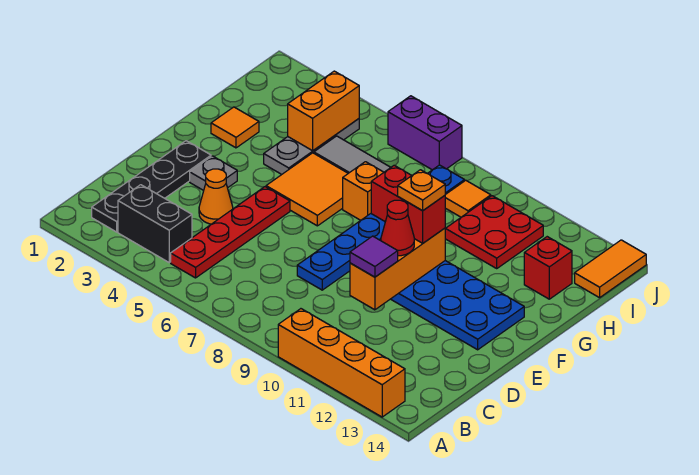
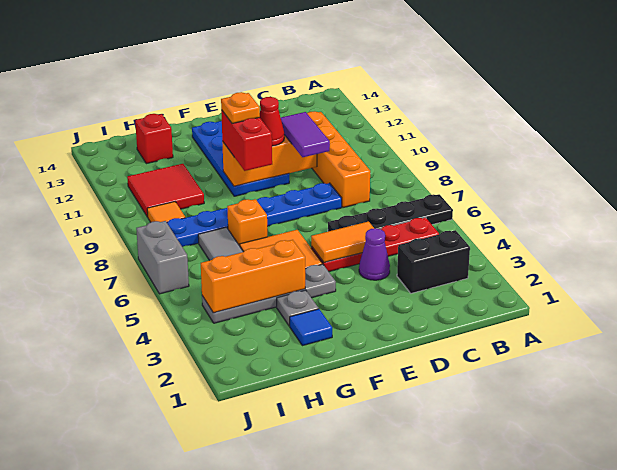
orange brick A10:A13 level 1 -> orange brick C8:C11 level 1
black plate B2:E2 level 1 -> black plate A6:D6 level 1
black brick B3:B4 level 1 -> black brick B3:C3 level 1
orange cone D4 level 1 -> purple cone D4 level 1
purple tile D10 level 3 -> purple tile D9:D10 level 3
grey plate E3 level 1 -> grey plate G3 level 1
orange tile G2 level 1 -> blue tile G2 level 1
grey plate G4:I4 level 1 -> grey plate F4:I4 level 1
orange brick H4:I4 level 2 -> orange brick G4:I4 level 2
red plate H10:I11 level 1 -> red tile H10:I11 level 1
orange tile I14:J14 level 1 -> orange tile D5:E5 level 2
purple brick J6:J7 level 1 -> grey brick J6:J7 level 1

